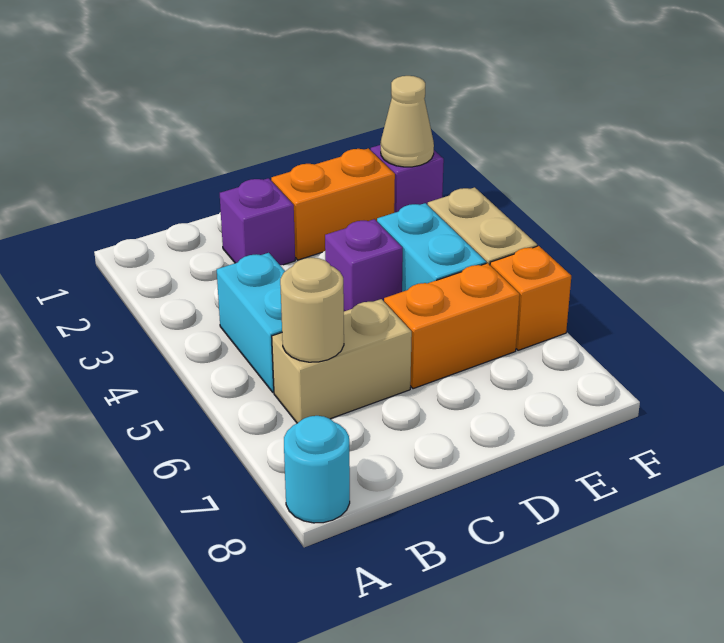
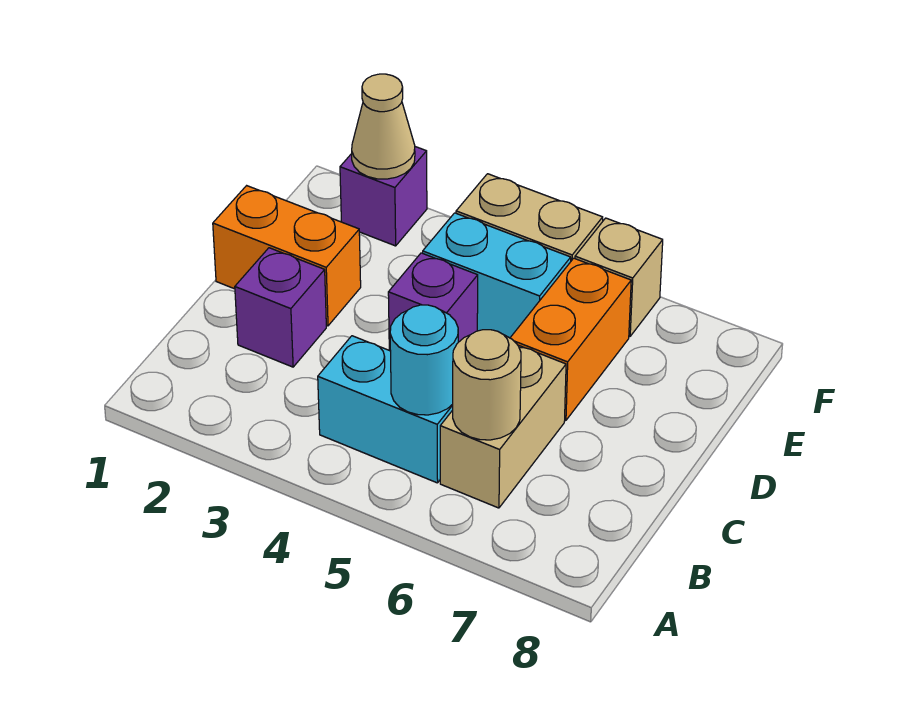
cyan round brick A8 level 1 -> cyan round brick B5 level 2
orange brick D2:E2 level 1 -> orange brick D1:D2 level 1
orange brick F6 level 1 -> tan brick F6 level 1

